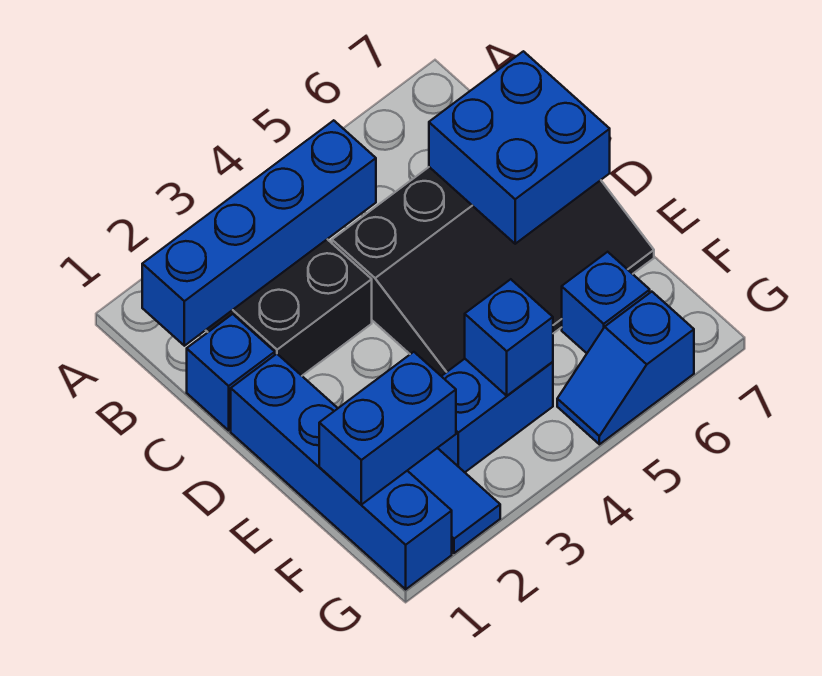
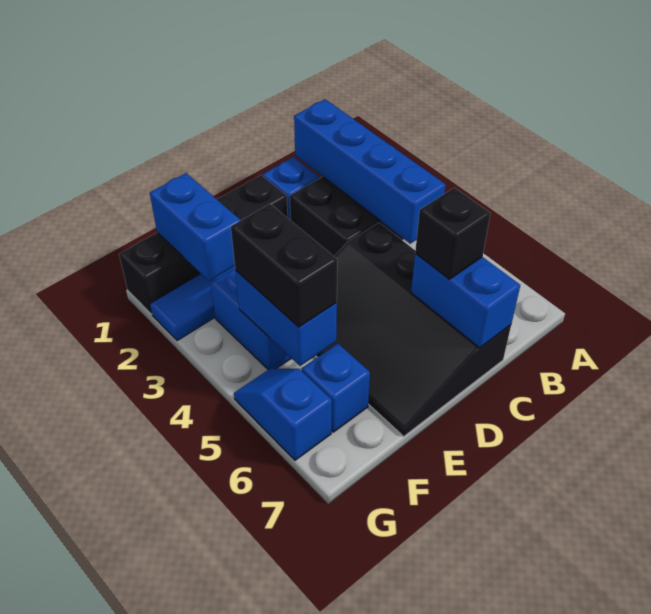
blue brick C6:D7 level 2 -> blue brick C6:C7 level 2
none -> black brick C6 level 3
blue brick D1:G1 level 1 -> black brick D1:G1 level 1
blue brick F4 level 2 -> blue brick F4:F5 level 2
none -> black brick F4:F5 level 3

